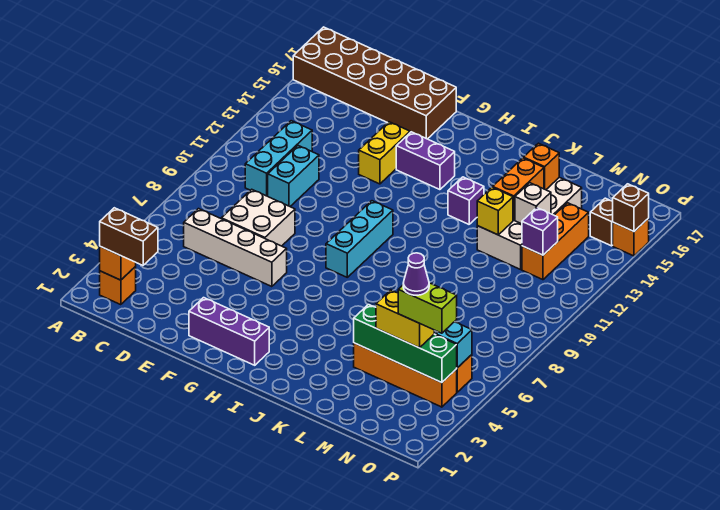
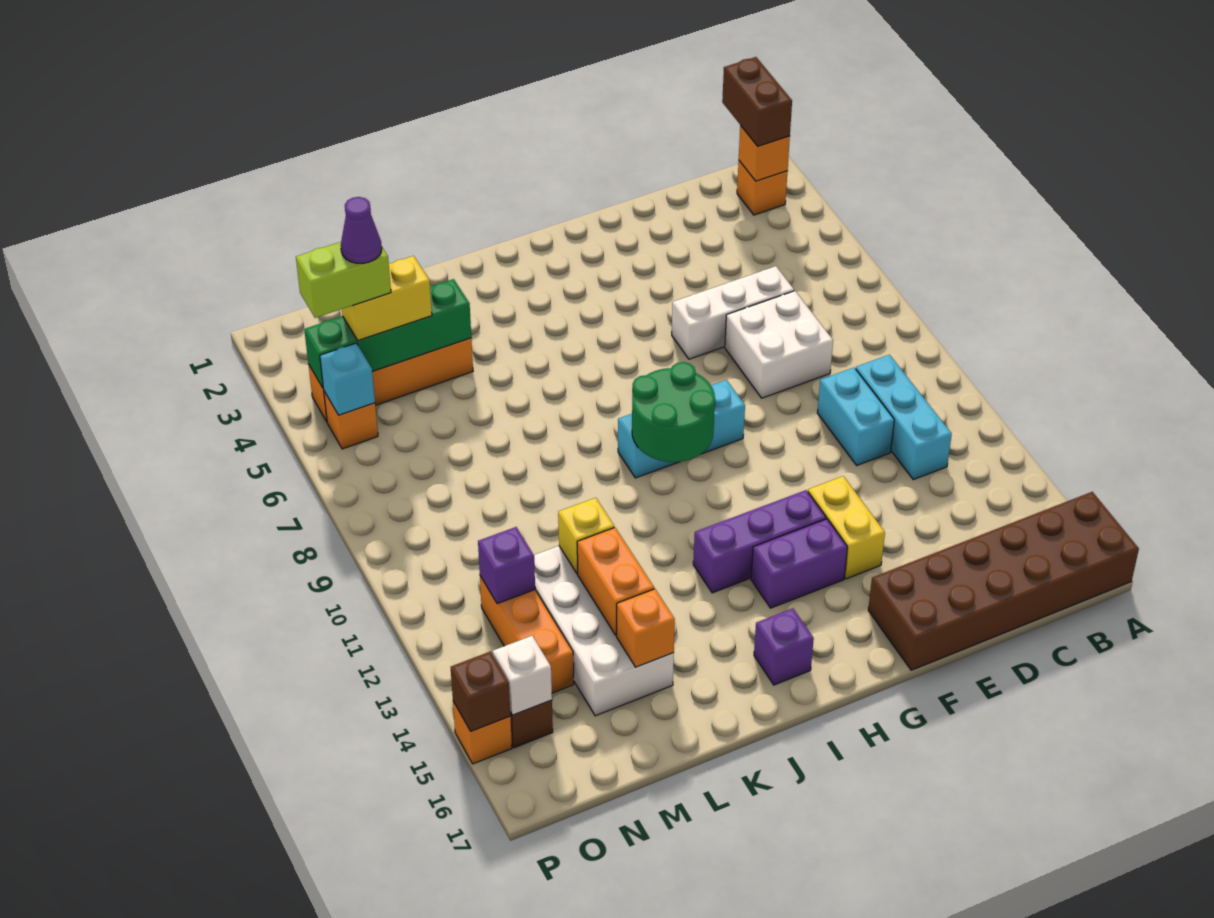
brown brick B2:C2 level 3 -> brown brick B1:B2 level 3
white brick C6:F6 level 1 -> white brick D6:F6 level 1
purple brick F2:H2 level 1 -> purple brick G13:I13 level 1
cyan brick H8:H10 level 1 -> cyan brick G9:I9 level 1
none -> green round brick H9:I10 level 2
purple brick J13 level 1 -> purple brick I16 level 1
white brick M13 level 2 -> white brick O15 level 2

